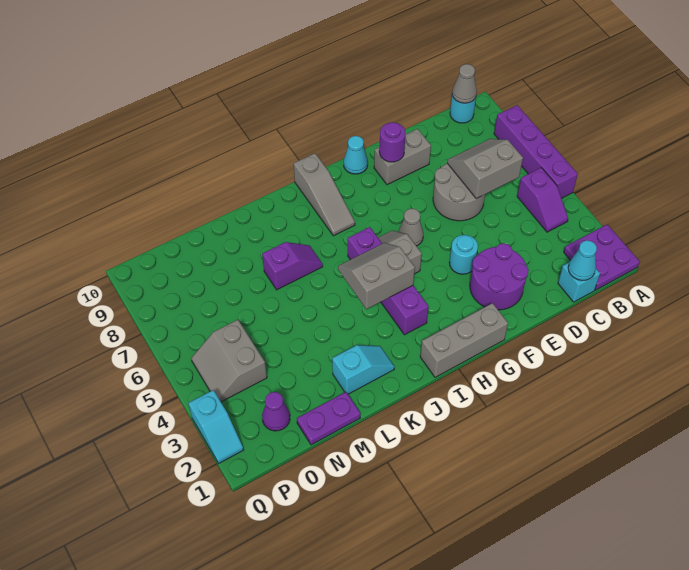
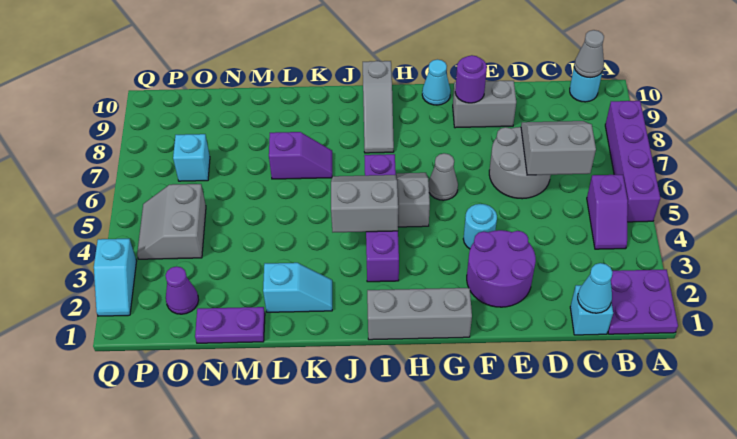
none -> cyan brick O7 level 1

